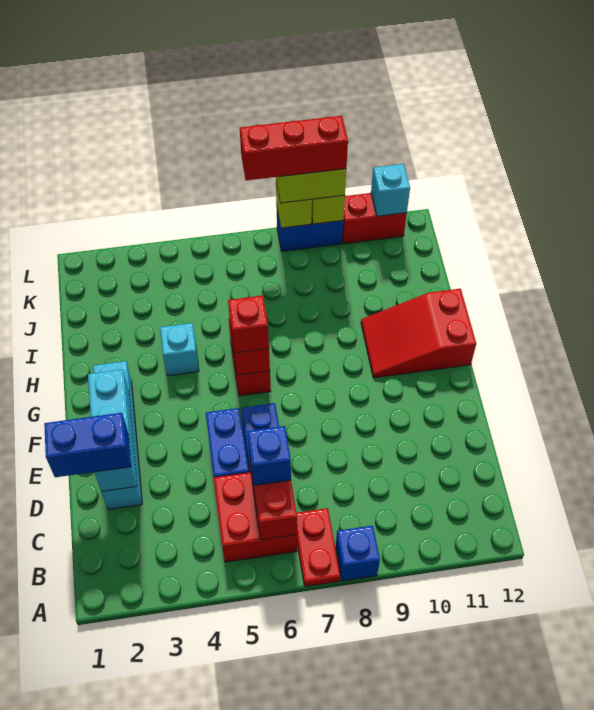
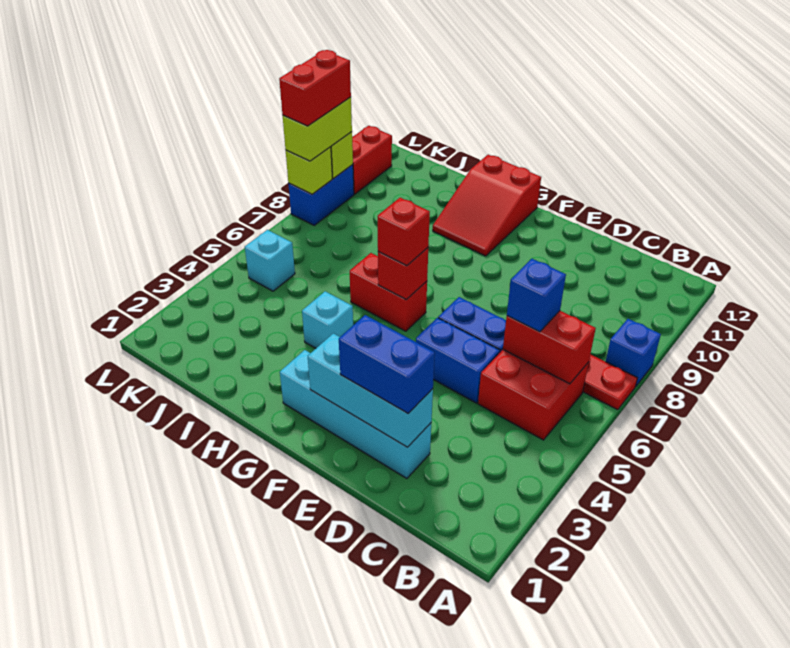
blue brick D1:D2 level 3 -> blue brick D2:E2 level 3
red brick L7:L9 level 4 -> red brick L8:L9 level 4
cyan brick L11 level 2 -> cyan brick K5 level 1

